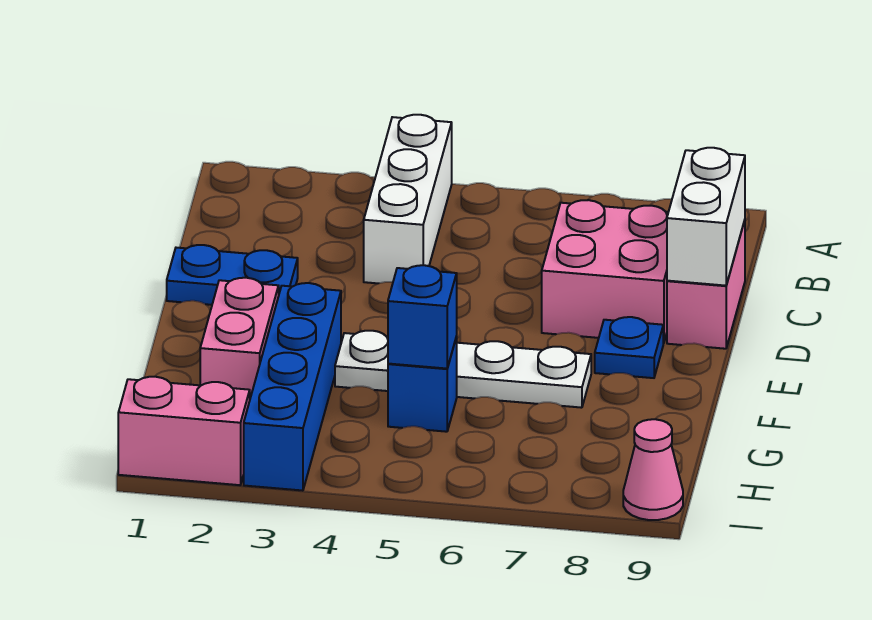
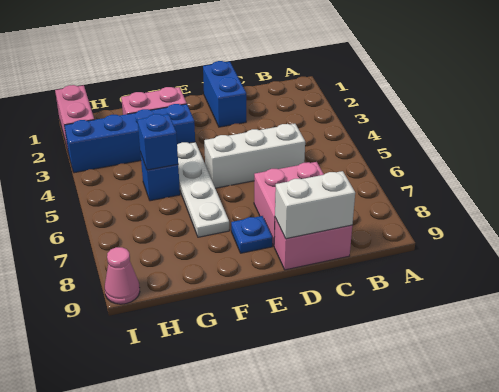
white brick A4:C4 level 1 -> white brick C5:E5 level 1
blue plate D1:D2 level 1 -> blue brick D1:D2 level 1

